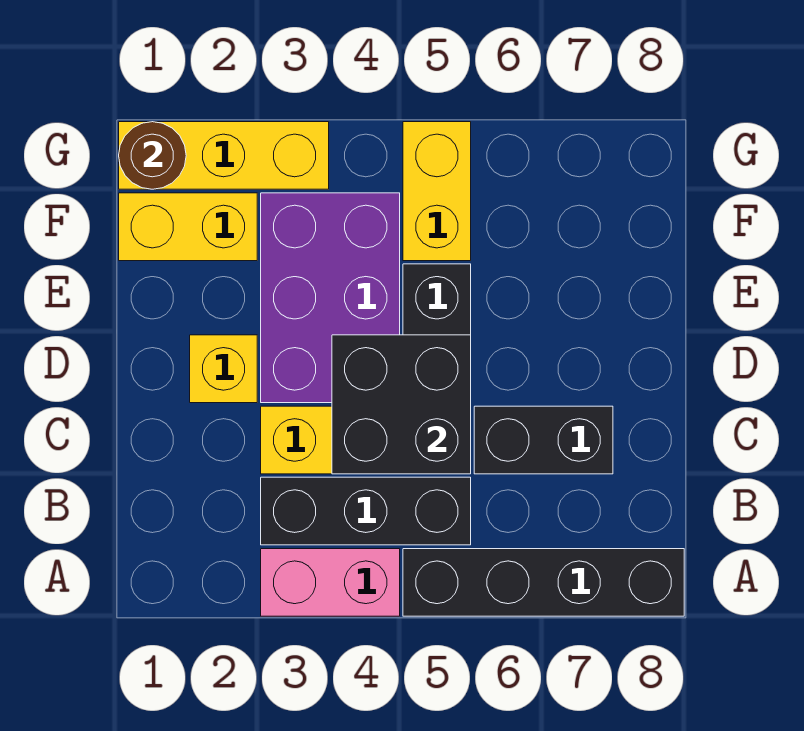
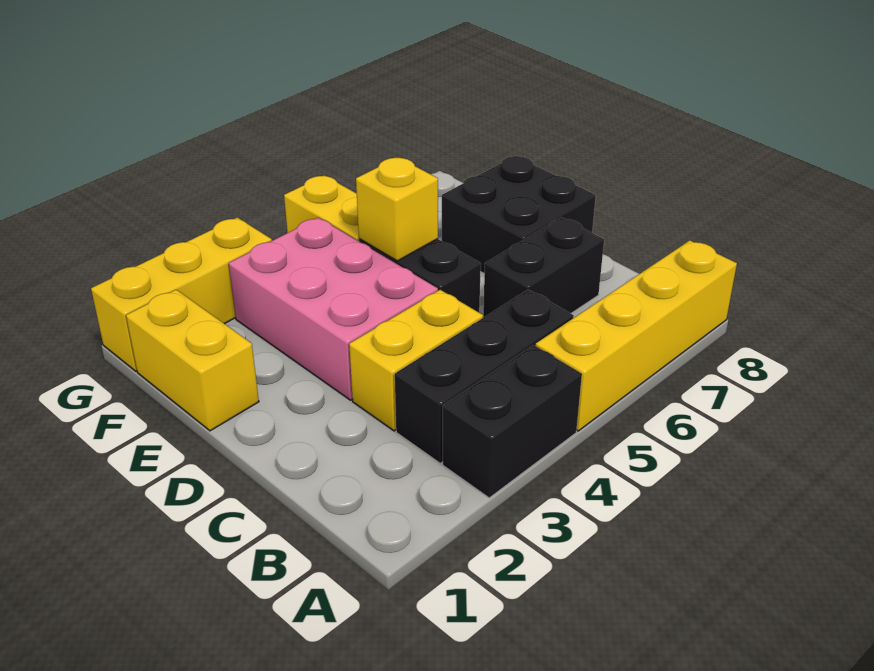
pink brick A3:A4 level 1 -> black brick A3:A4 level 1
black brick A5:A8 level 1 -> yellow brick A5:A8 level 1
black brick C4:D5 level 2 -> black brick D7:E8 level 1
yellow brick D2 level 1 -> yellow brick E5 level 2
purple brick D3:F4 level 1 -> pink brick D3:F4 level 1
yellow brick F1:F2 level 1 -> yellow brick E1:F1 level 1
brown round brick G1 level 2 -> none

